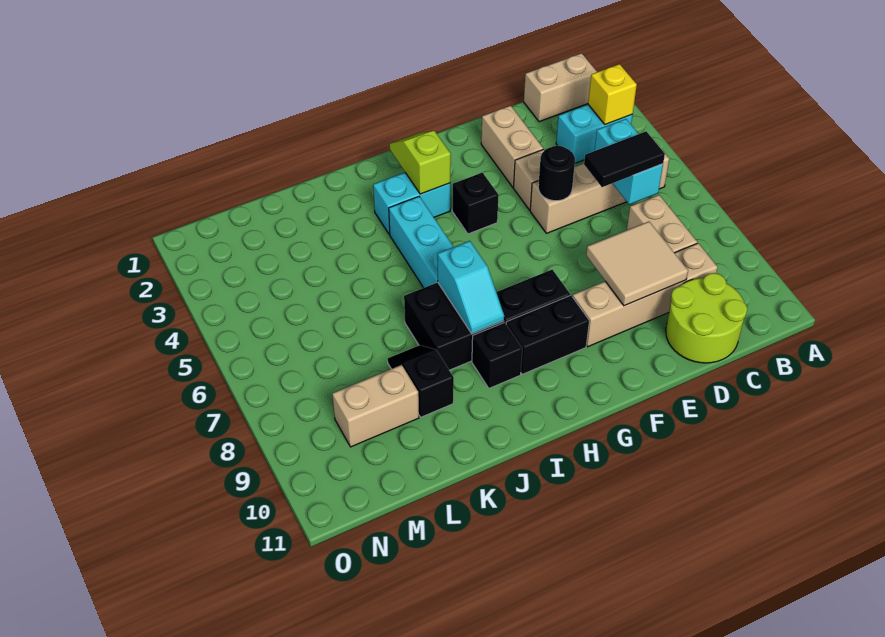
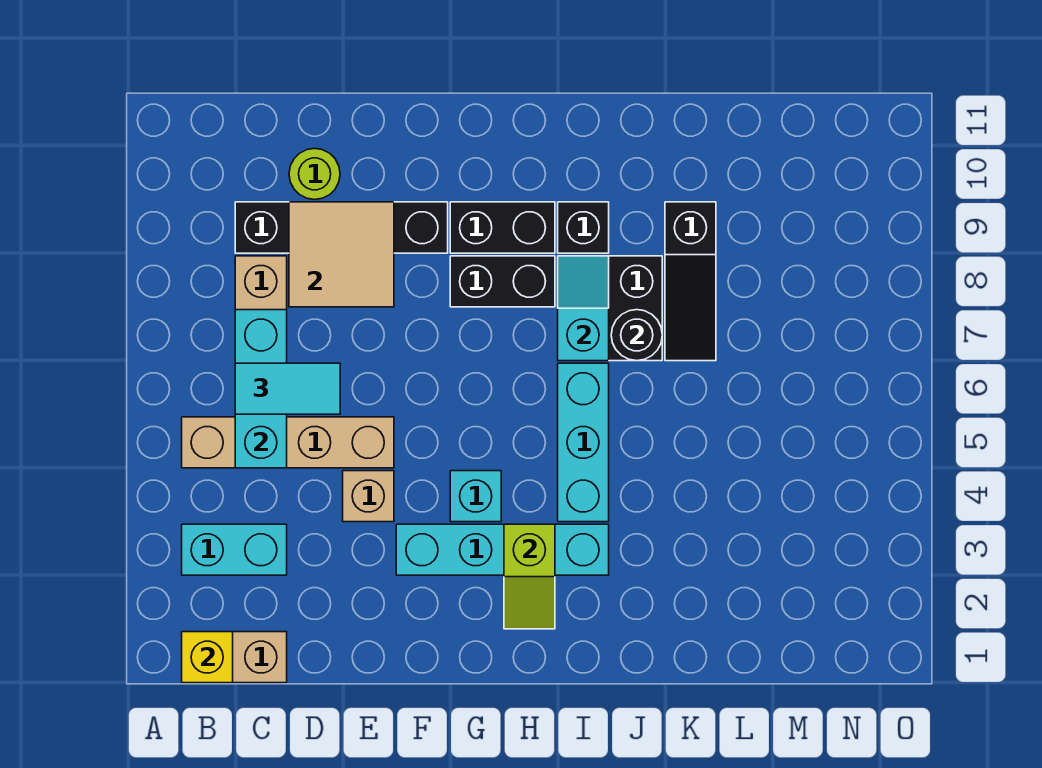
yellow brick B3 level 2 -> yellow brick B1 level 2
cyan brick C5:C6 level 2 -> cyan brick C5:C7 level 2
black tile C6:D6 level 3 -> cyan tile C6:D6 level 3
tan brick C9:F9 level 1 -> black brick C9:F9 level 1
lime round brick C10:D11 level 1 -> lime round brick D10 level 1
tan brick E2:E3 level 1 -> none
black round brick E5 level 2 -> black round brick J7 level 2
black brick G4 level 1 -> cyan brick G4 level 1
cyan brick H3:I3 level 1 -> cyan brick F3:I3 level 1
black slope K8:K9 level 1 top 9 -> black slope K7:K9 level 1 top 9
tan brick L9:M9 level 1 -> none

